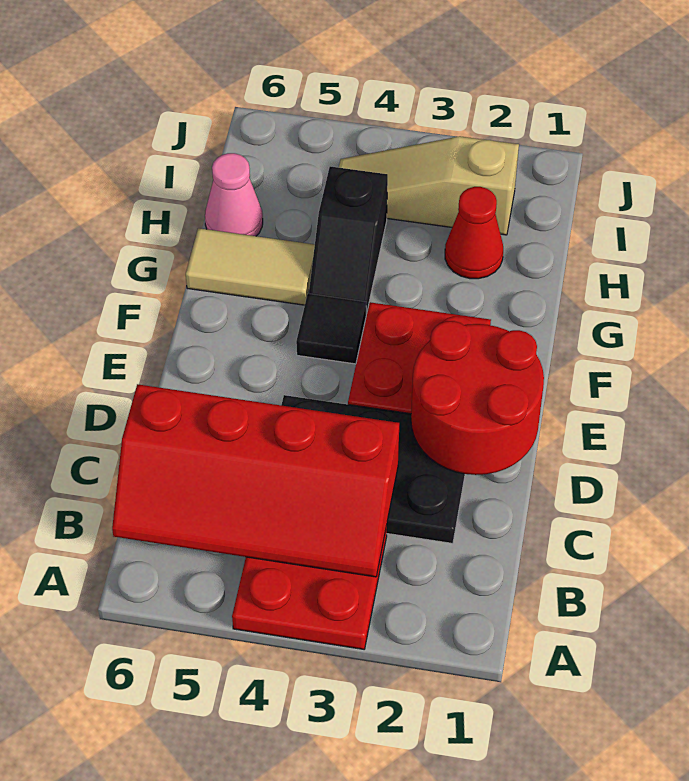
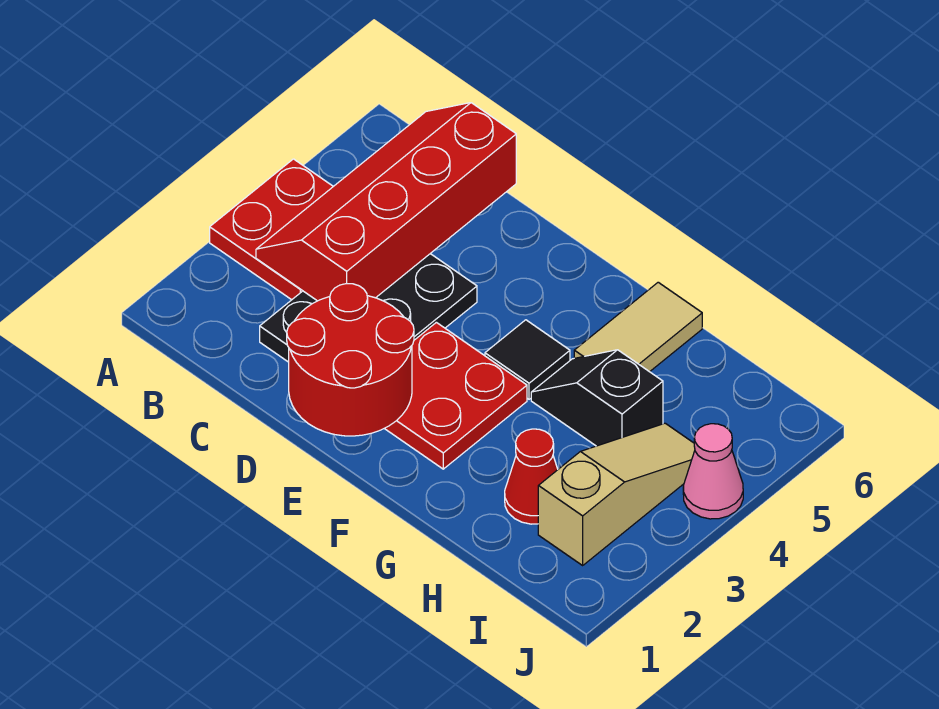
pink cone H6 level 1 -> pink cone J4 level 1

